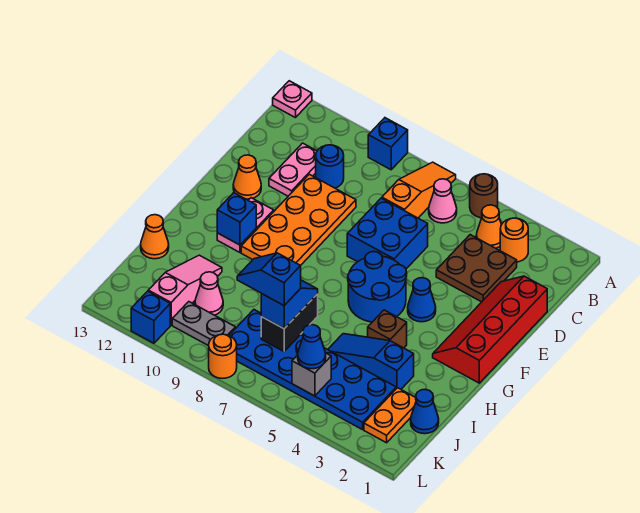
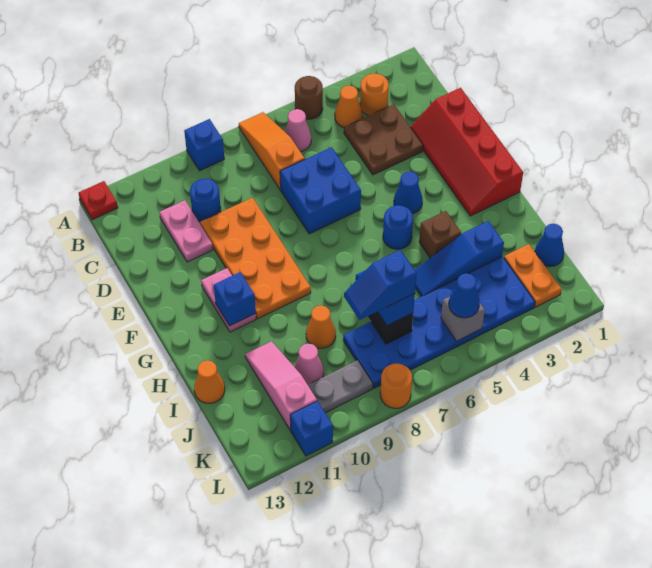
pink plate A13 level 1 -> red plate A13 level 1
orange cone E12 level 1 -> orange cone I9 level 1
blue round brick F5:G6 level 1 -> blue round brick G5 level 1

